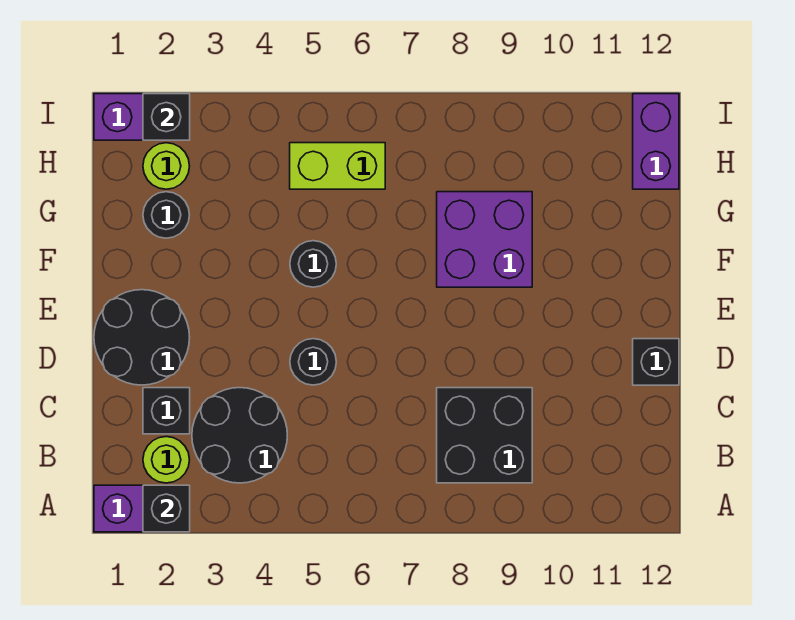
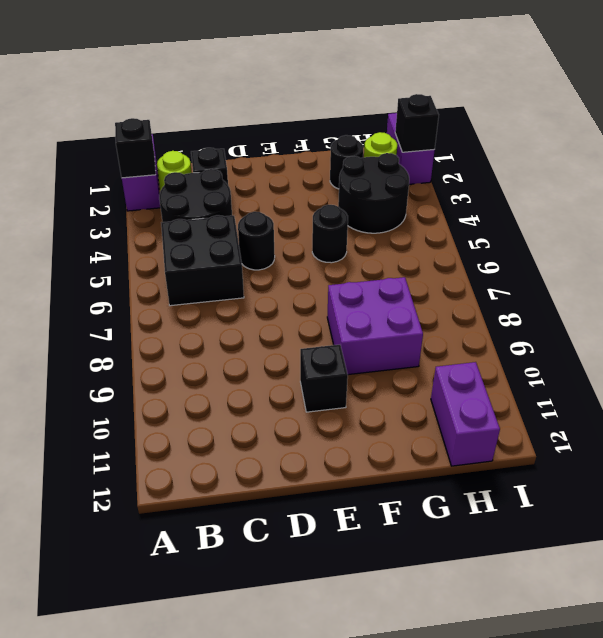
black brick B8:C9 level 1 -> black brick B5:C6 level 1
black round brick D1:E2 level 1 -> black round brick G3:H4 level 1
black brick D12 level 1 -> black brick E10 level 1
lime brick H5:H6 level 1 -> none
purple brick H12:I12 level 1 -> purple brick H11:H12 level 1

